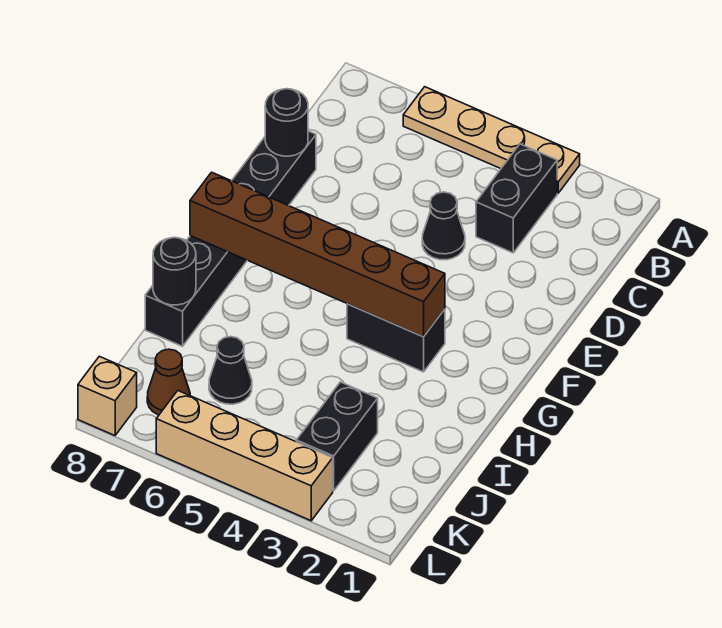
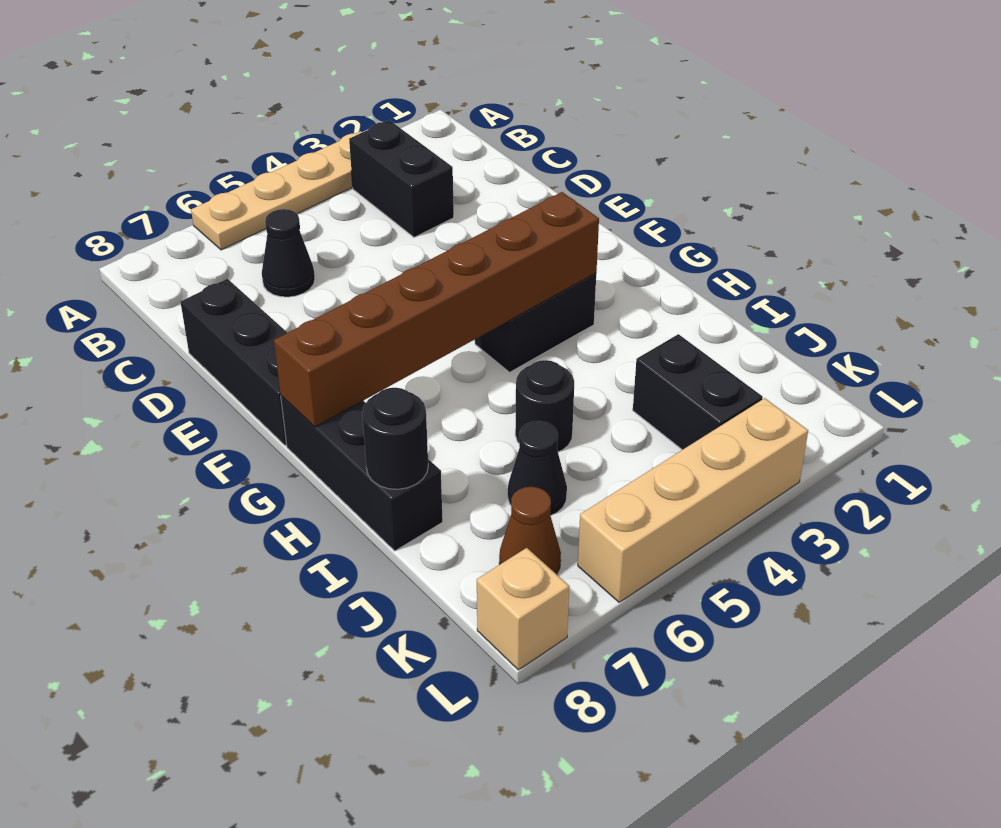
black cone D4 level 1 -> black cone C6 level 1
black round brick D8 level 2 -> black round brick I5 level 1

